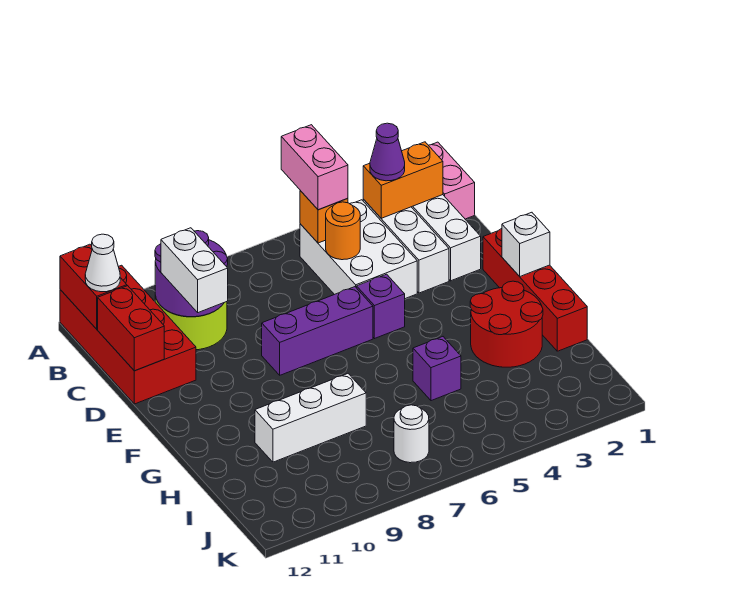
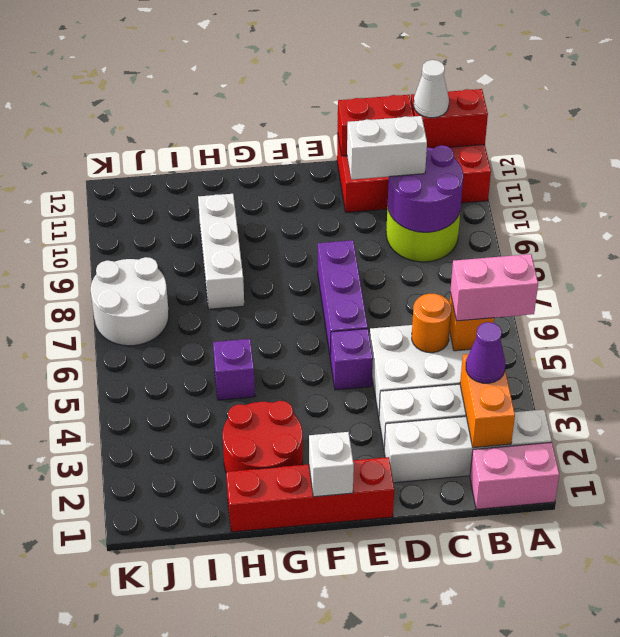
white round brick J7 level 1 -> white round brick J7:K8 level 1

